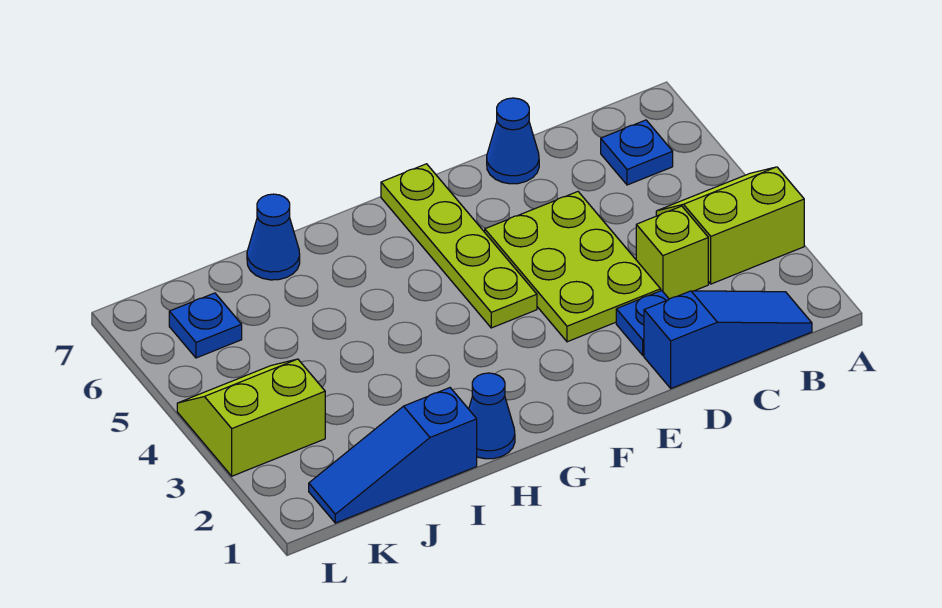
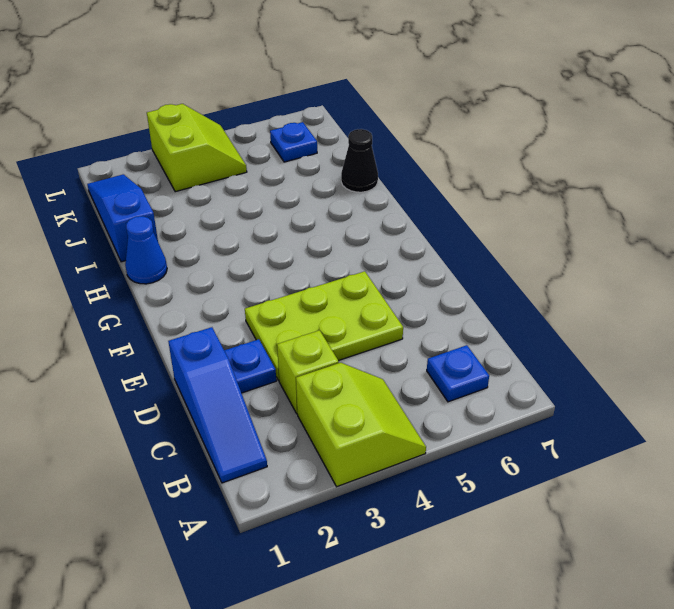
blue cone D7 level 1 -> none
lime plate F4:F7 level 1 -> none
blue cone I7 level 1 -> black cone I7 level 1

